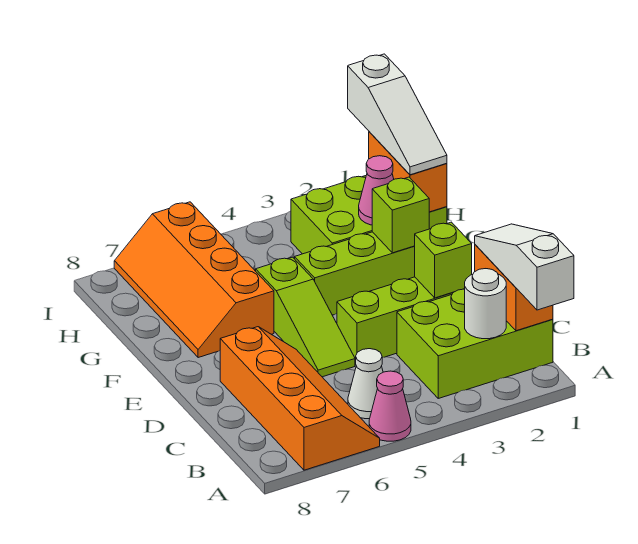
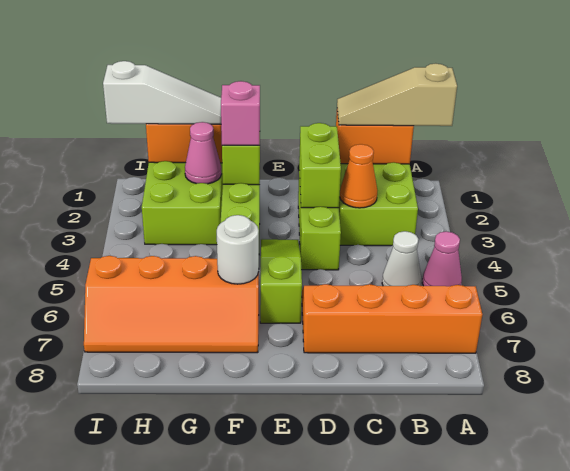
white slope A1:C1 level 3 top A -> tan slope A1:C1 level 3 top A
white round brick B2 level 2 -> white round brick F6 level 2
none -> orange cone C3 level 2
lime brick D2 level 2 -> lime brick D2:D3 level 2
lime slope D5:F5 level 1 top F -> lime slope E4:E6 level 1 top 6
none -> pink brick F2 level 3

